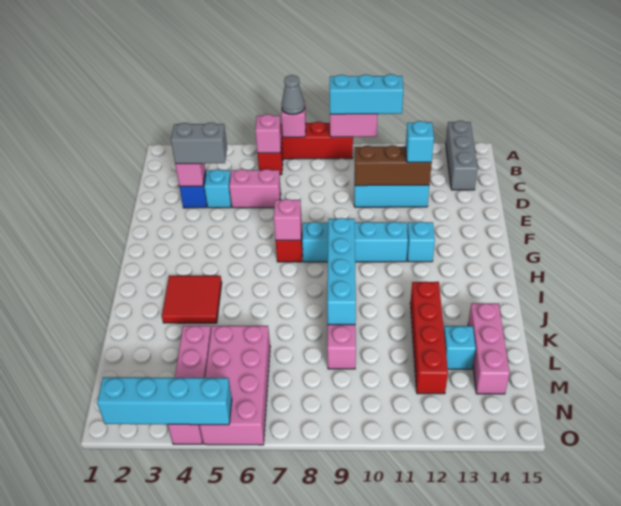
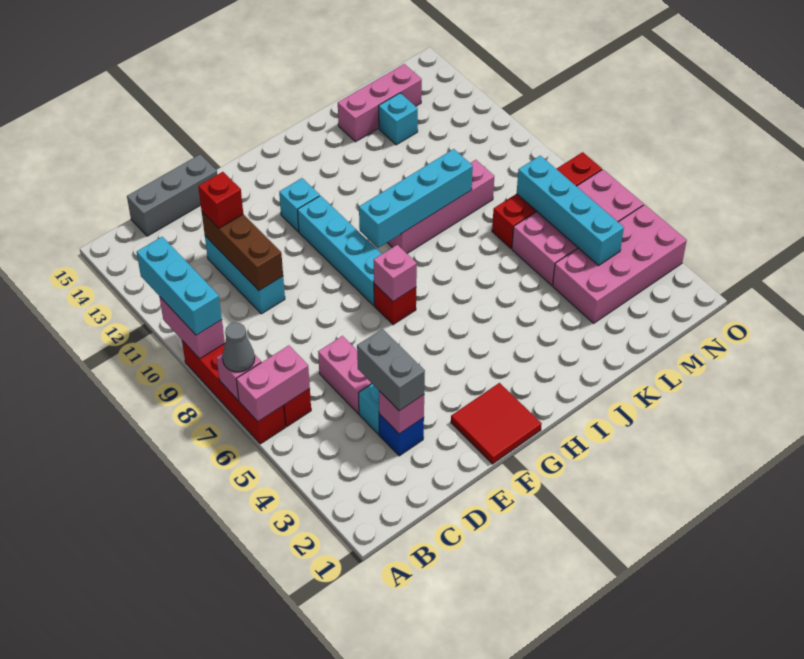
grey brick A14:C14 level 1 -> grey brick C15:E15 level 1
pink brick B6 level 2 -> pink brick A6:B6 level 2
cyan brick D12 level 3 -> red brick D12 level 3
red tile I3:J4 level 1 -> red tile F1:G2 level 1
red brick J12:M12 level 1 -> red brick L7:O7 level 1
pink brick L4:O4 level 1 -> pink brick L3:O4 level 1
cyan brick O2:O5 level 2 -> cyan brick M4:M7 level 2

